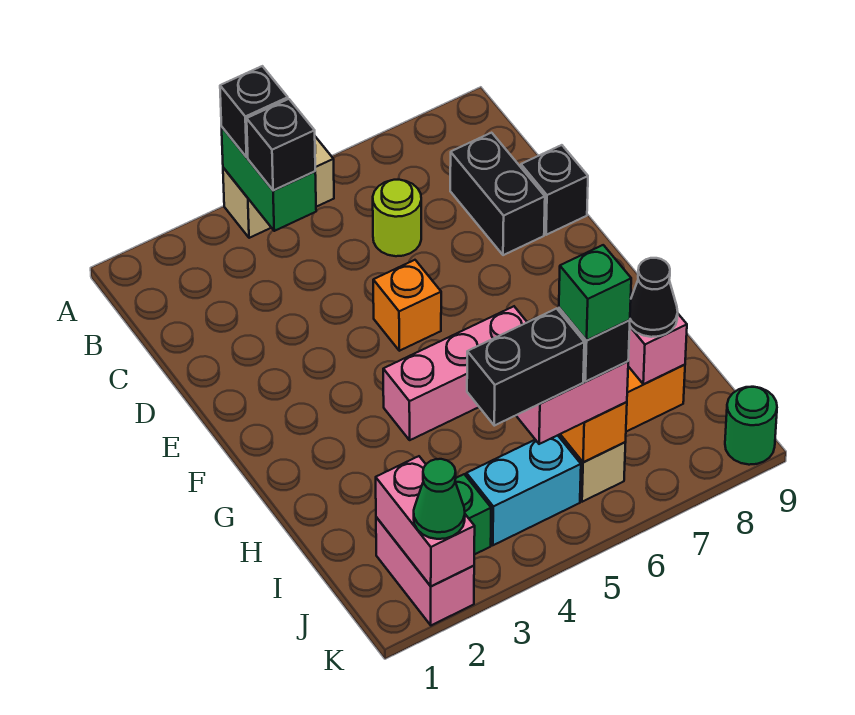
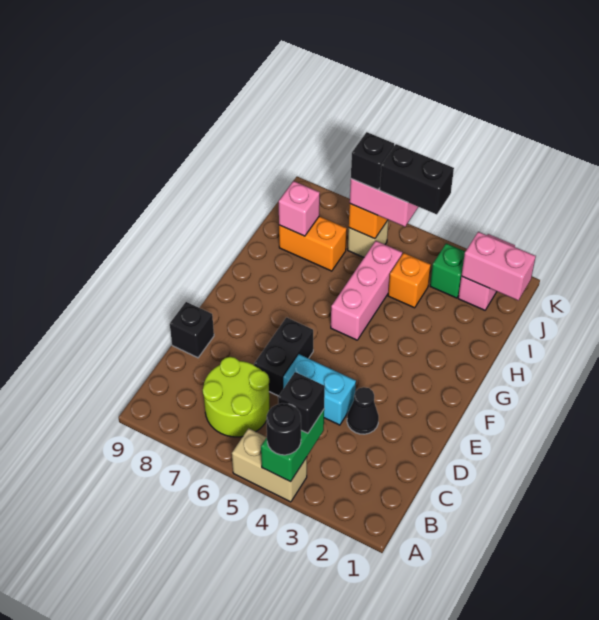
black brick A4 level 3 -> black round brick A4 level 3
lime round brick C6 level 1 -> lime round brick B6:C7 level 1
black brick C8:D8 level 1 -> black brick D6:E6 level 1
orange brick E5 level 1 -> orange brick I4 level 1
pink brick G4:G6 level 1 -> pink brick G5:I5 level 1
black cone I8 level 3 -> black cone D3 level 1
pink brick J2:K2 level 2 -> pink brick J1:J2 level 2
cyan brick J4:J5 level 1 -> cyan brick D4:D5 level 1
green brick J6 level 5 -> none
green cone K2 level 3 -> none
green round brick K9 level 1 -> none

